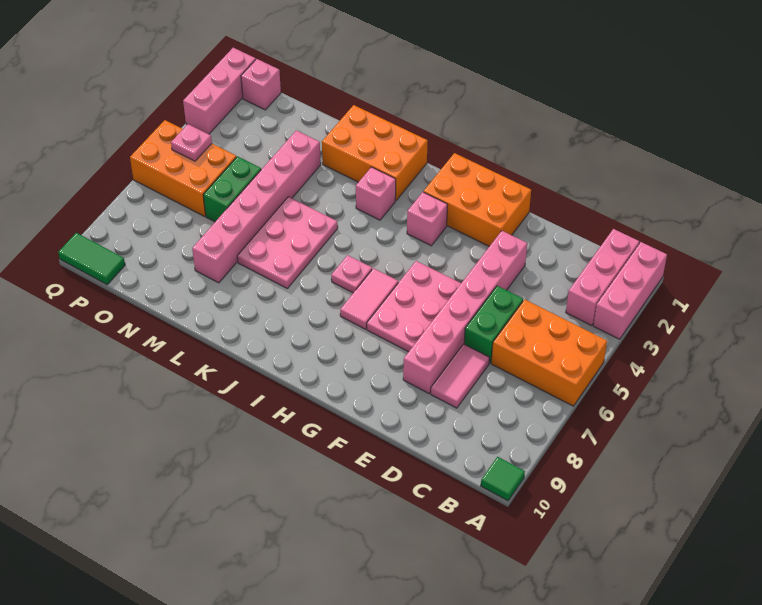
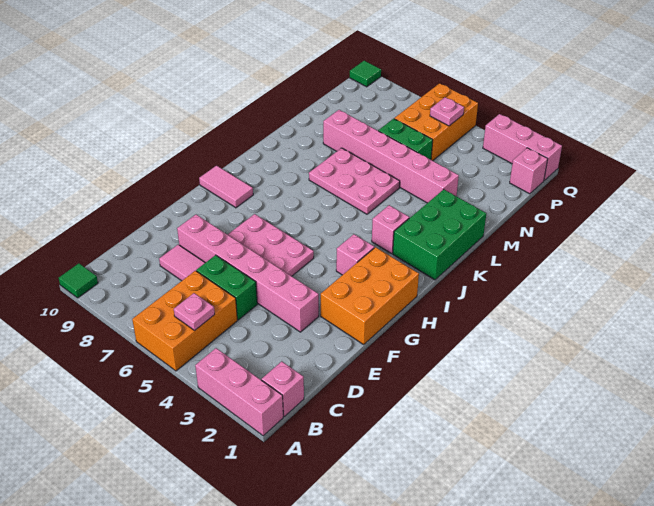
pink brick B1:B3 level 1 -> pink brick B1 level 1
pink tile H6:H7 level 1 -> pink tile H9:H10 level 1
pink plate I6 level 1 -> pink plate B5 level 2
orange brick J1:L2 level 1 -> green brick J1:L2 level 1
green tile P10:Q10 level 1 -> green tile Q10 level 1

